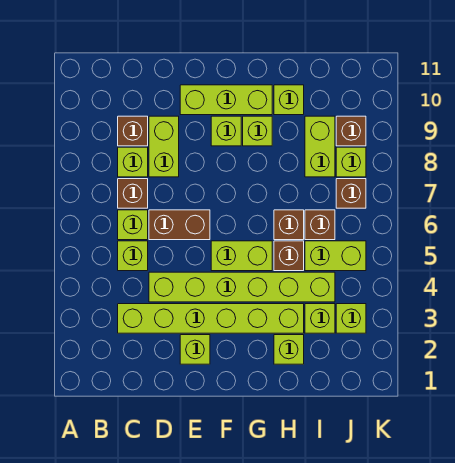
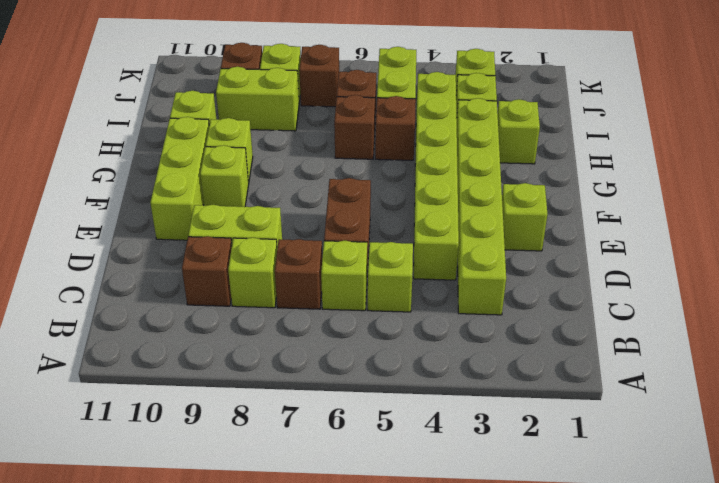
lime brick F5:G5 level 1 -> none

